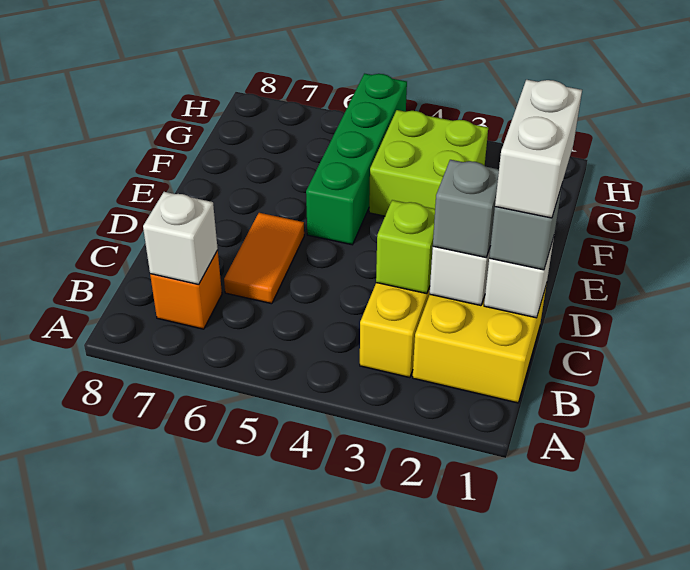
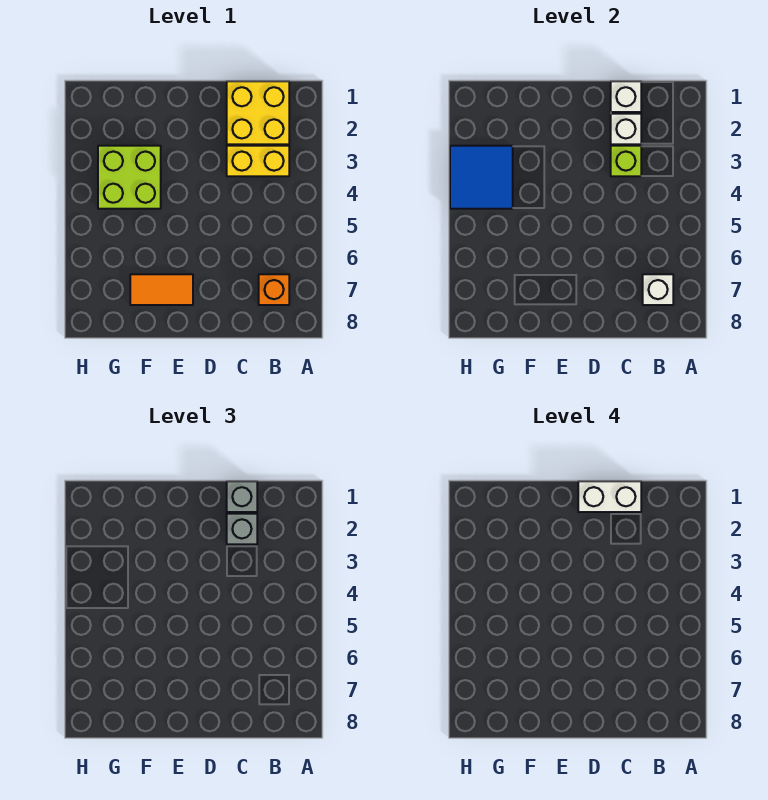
orange tile C6:D6 level 1 -> orange tile E7:F7 level 1
green brick E5:H5 level 1 -> none
none -> blue tile G3:H4 level 2

